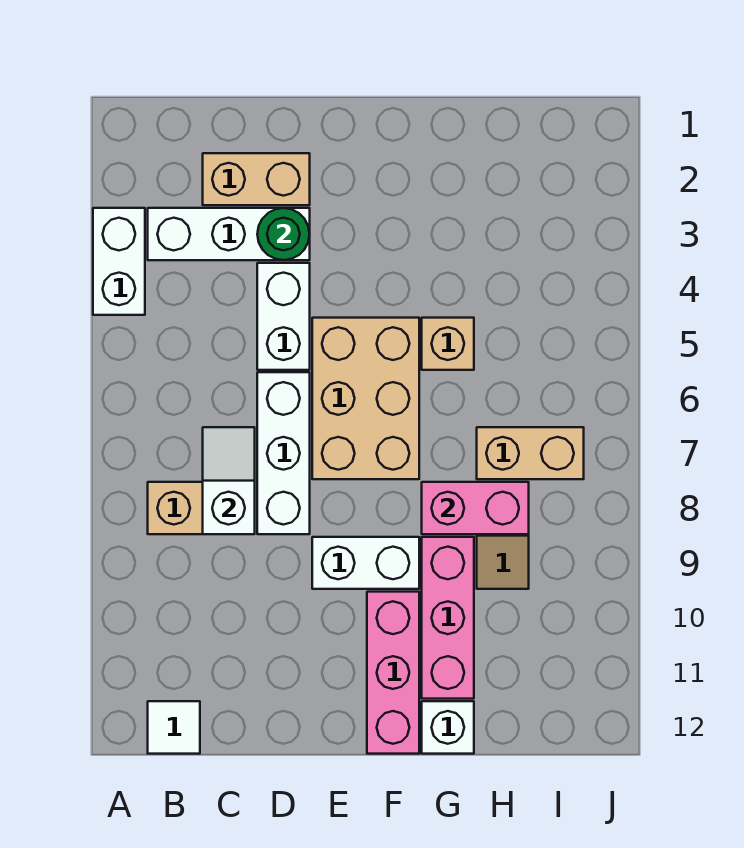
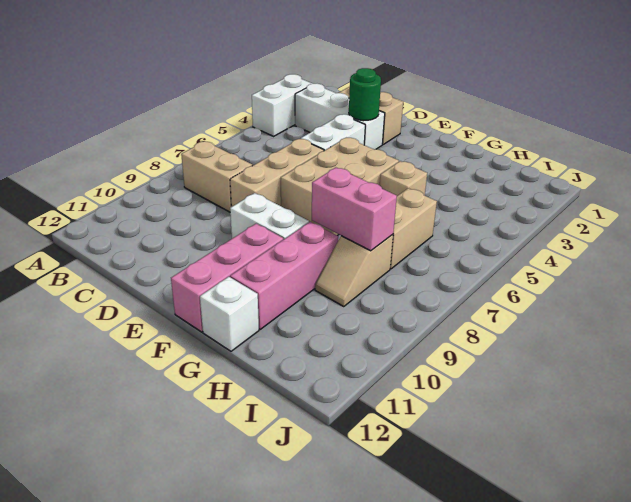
white tile B12 level 1 -> none
white slope C7:C8 level 2 top 8 -> none
white brick D6:D8 level 1 -> tan brick D6:D8 level 1
tan brick H7:I7 level 1 -> tan brick H6:H7 level 1

